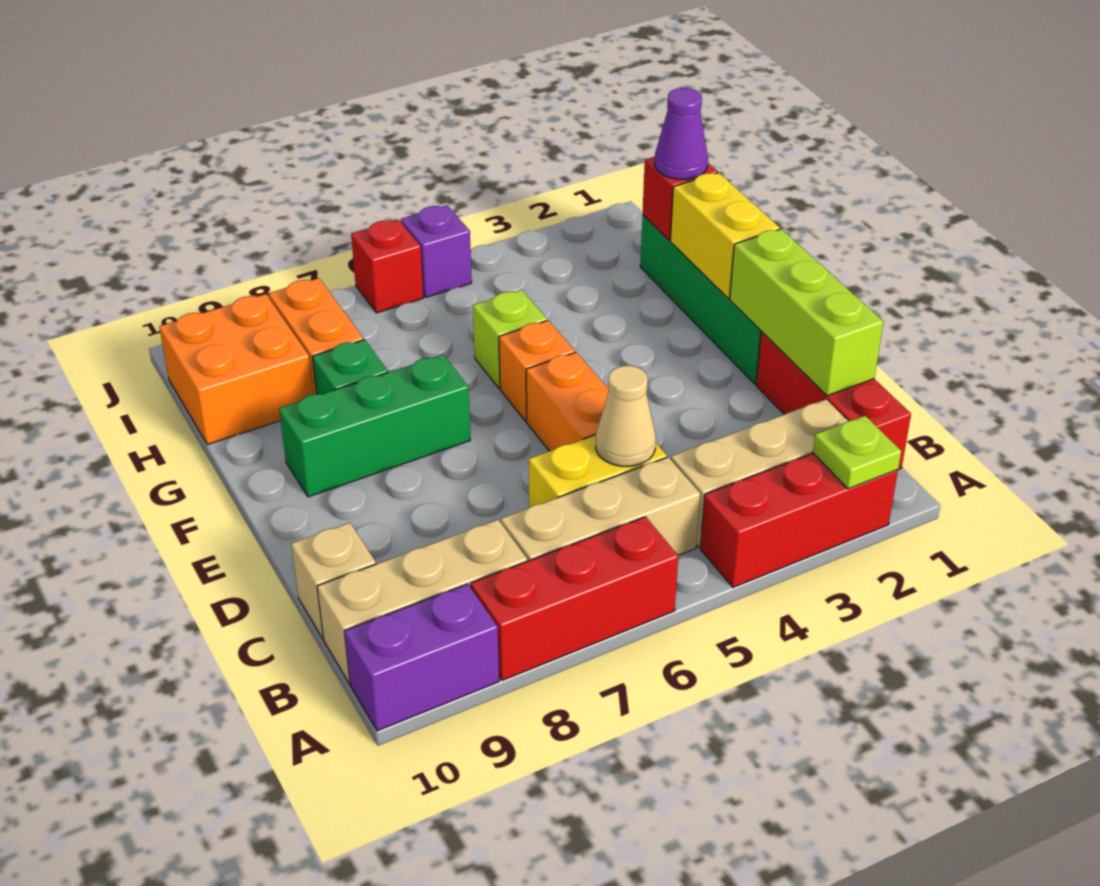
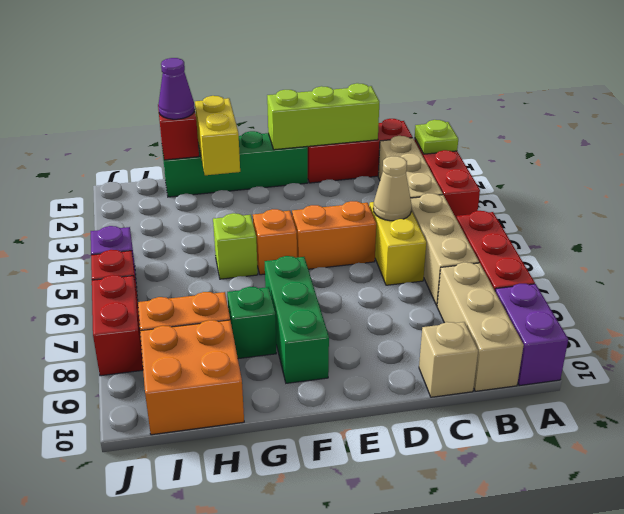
yellow brick F1:G1 level 2 -> yellow brick G1:G2 level 2
none -> red brick J7:J8 level 1

